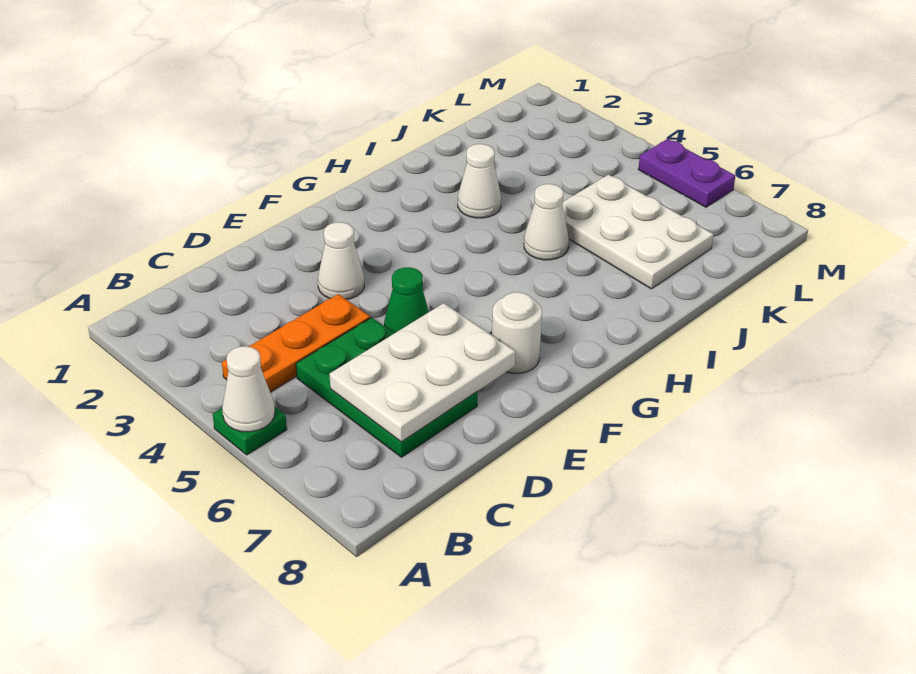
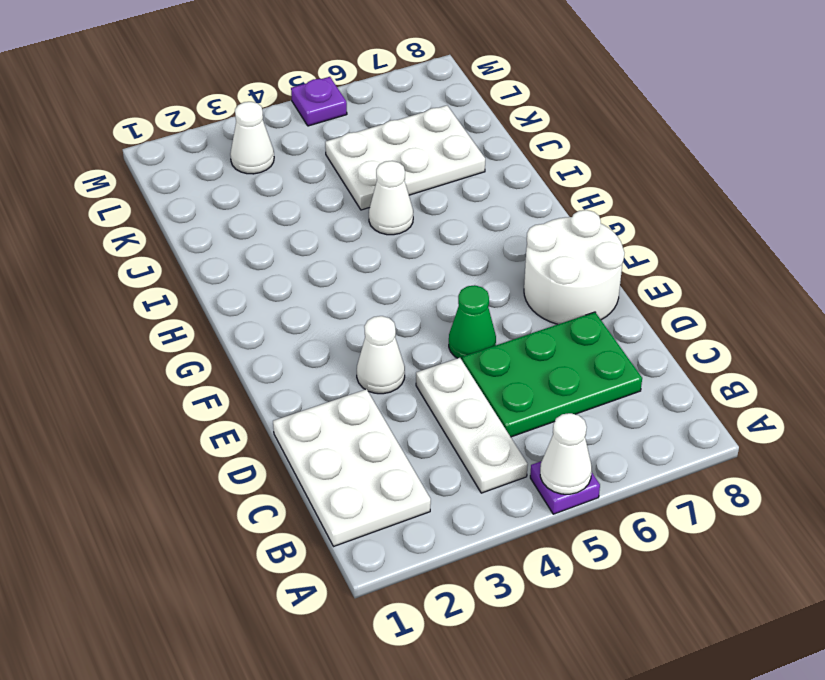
green plate A5 level 1 -> purple plate A5 level 1
orange plate B4:D4 level 1 -> white plate B4:D4 level 1
white plate C6:E7 level 2 -> white plate B1:D2 level 1
white round brick F7 level 1 -> white round brick E7:F8 level 1
white cone I3 level 1 -> white cone L3 level 1
purple plate M5:M6 level 1 -> purple plate M5 level 1

